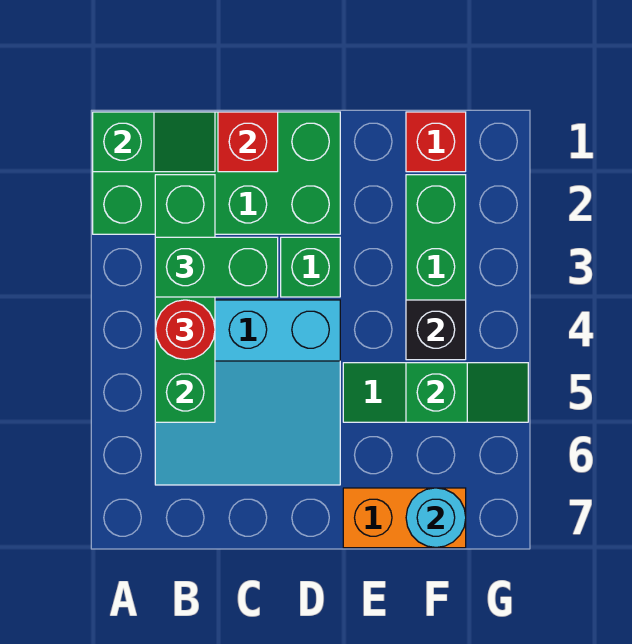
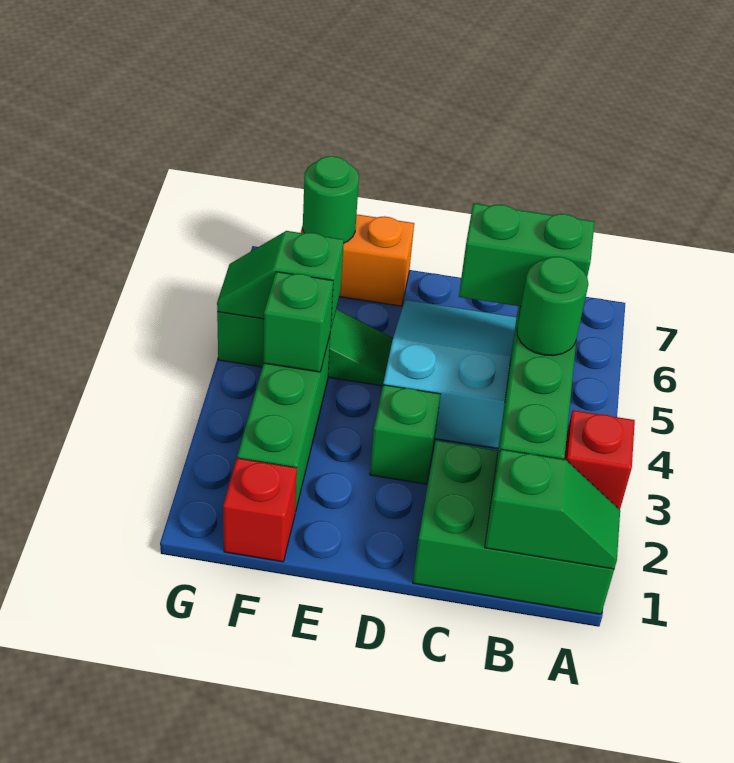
green brick A1:D2 level 1 -> green brick A1:C2 level 1
green slope A1:B1 level 2 top A -> green slope A1:B1 level 2 top B
green brick B3:C3 level 3 -> green brick B5:C5 level 3
red round brick B4 level 3 -> green round brick B4 level 3
red brick C1 level 2 -> red brick A2 level 2
black brick F4 level 2 -> green brick F4 level 2
cyan round brick F7 level 2 -> green round brick F7 level 2

